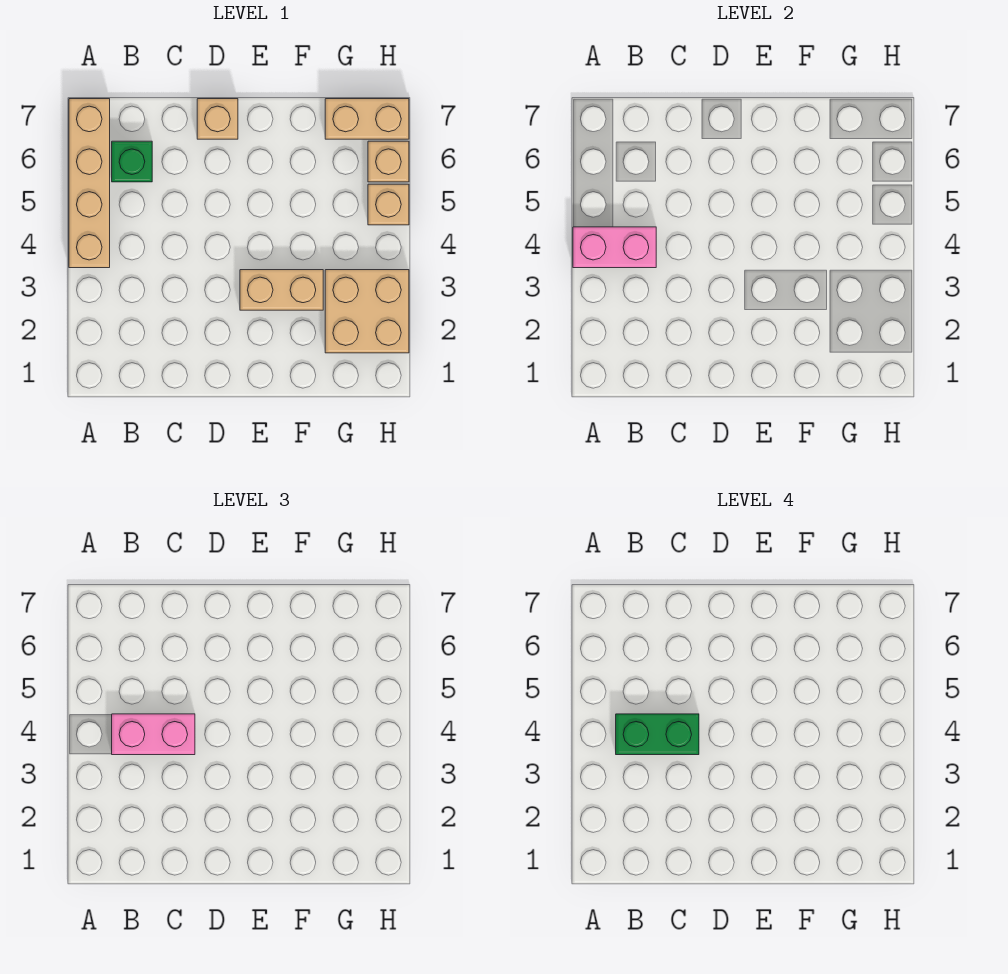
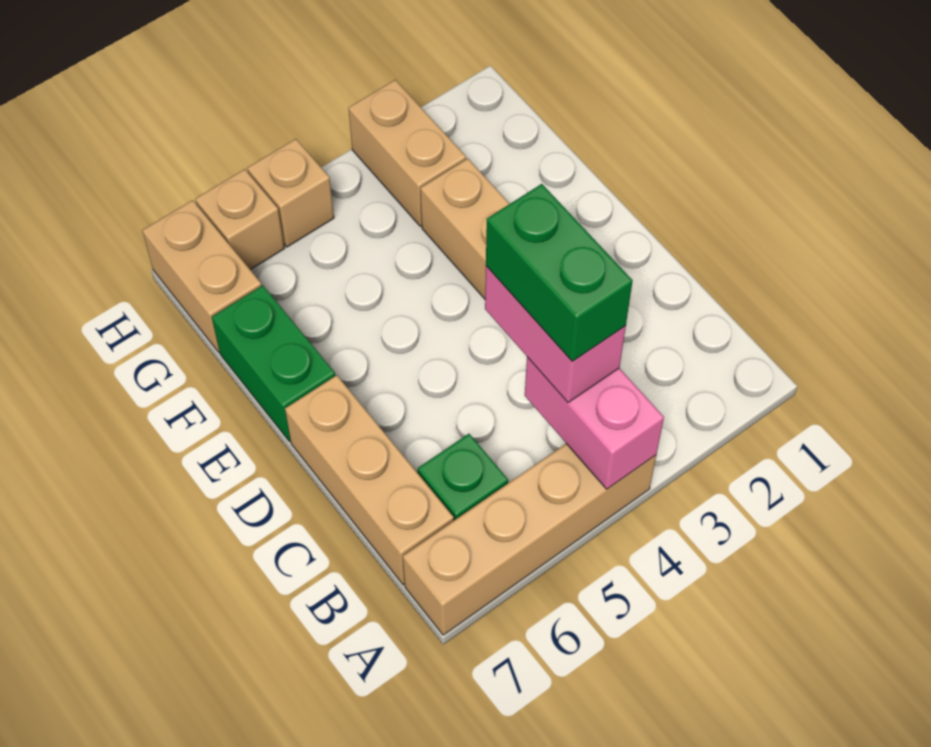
tan brick D7 level 1 -> tan brick B7:D7 level 1
none -> green brick E7:F7 level 1
tan brick G2:H3 level 1 -> tan brick G3:H3 level 1

